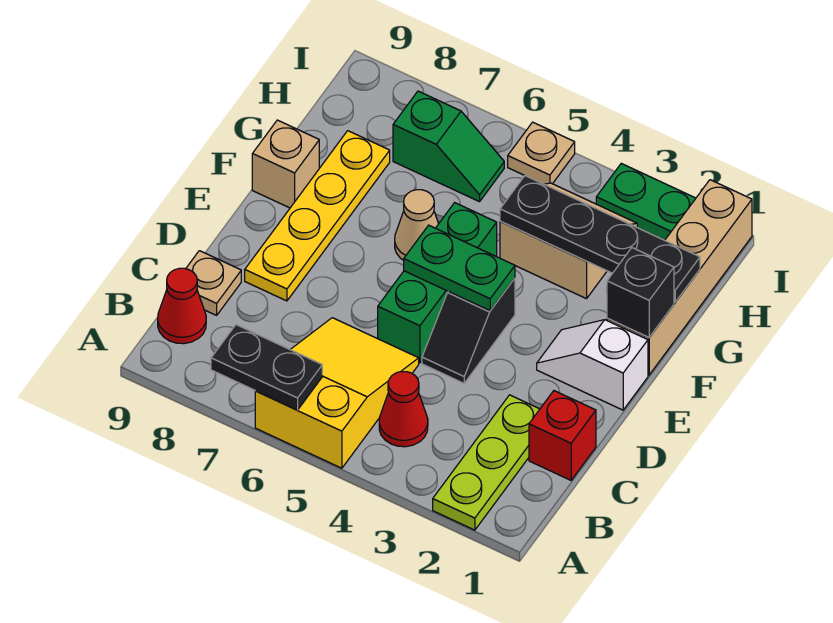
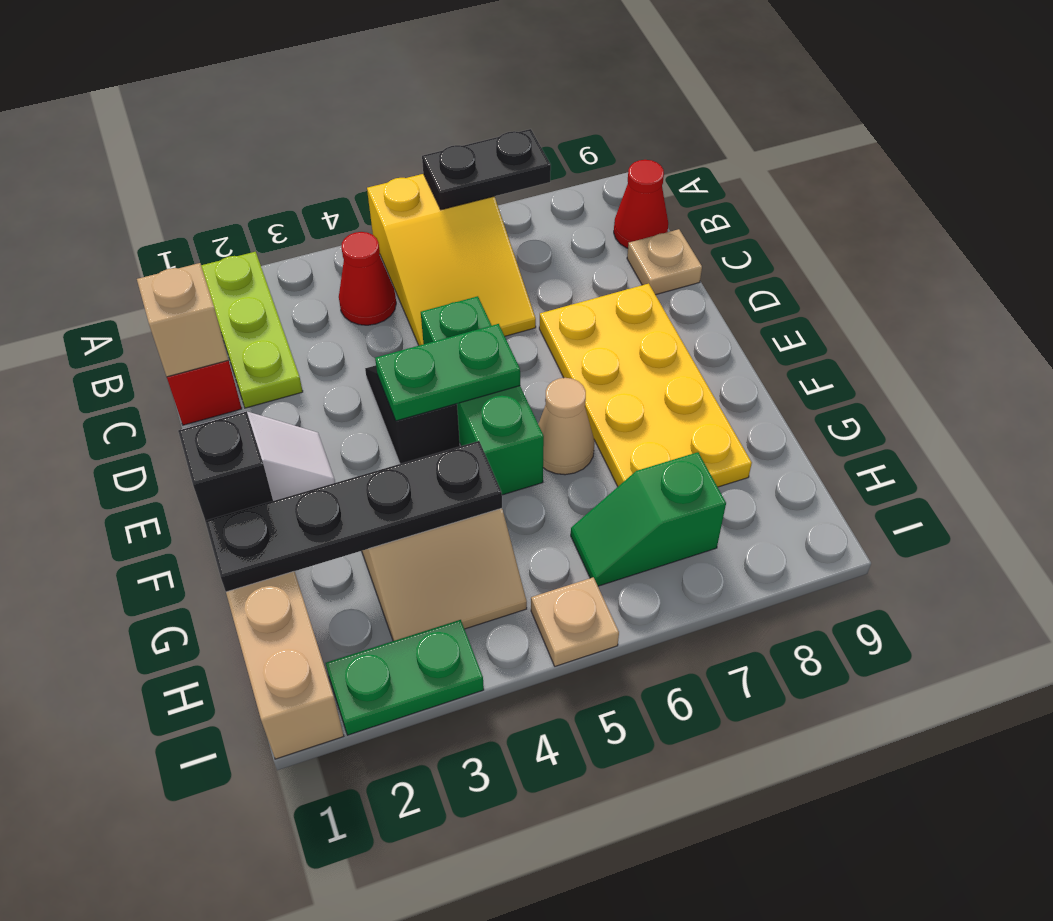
yellow plate D8:G8 level 1 -> yellow plate D7:G8 level 1
tan brick F9 level 1 -> tan brick C1 level 2

